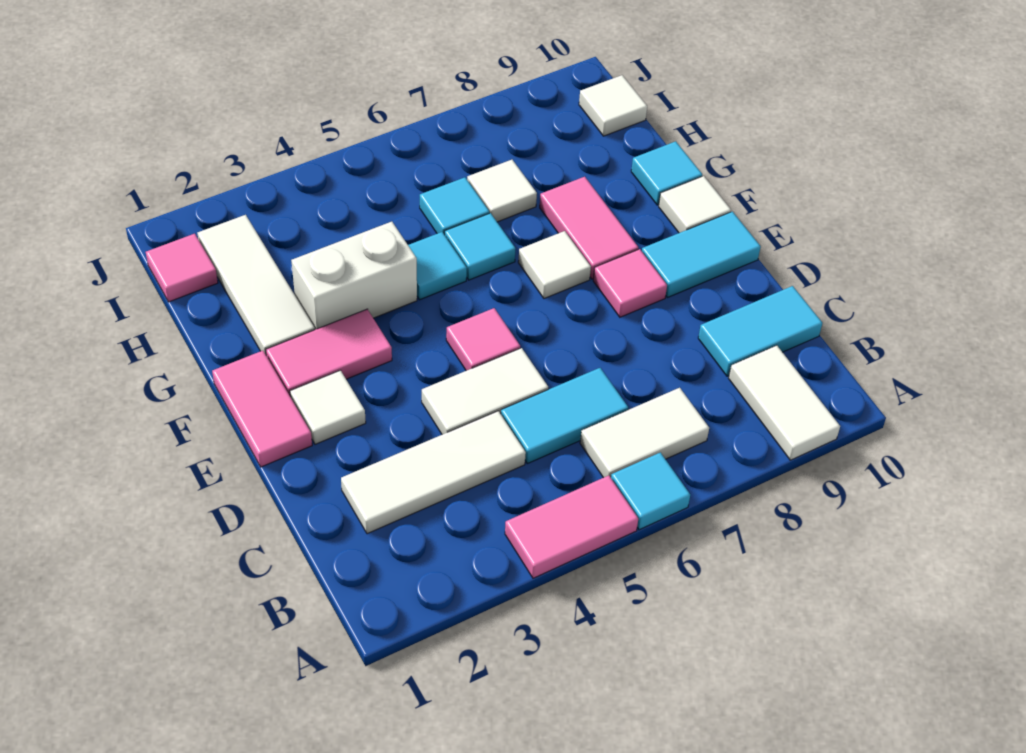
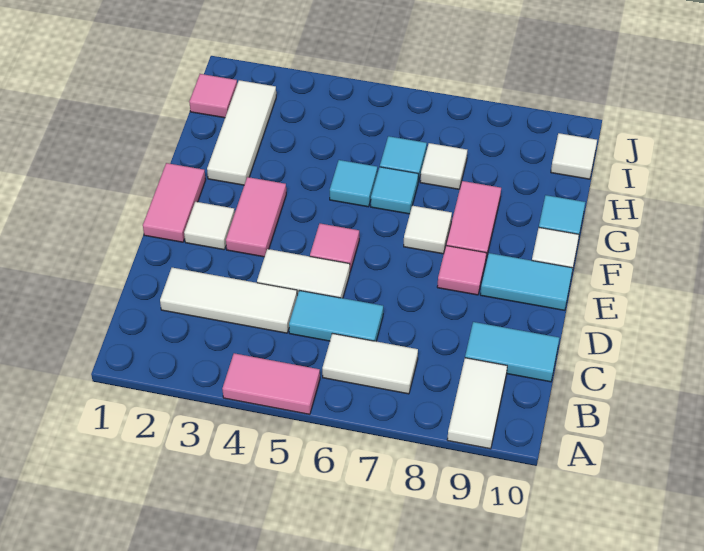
cyan tile A6 level 1 -> none
pink tile F2:F3 level 1 -> pink tile E3:F3 level 1
white brick G3:G4 level 1 -> none

